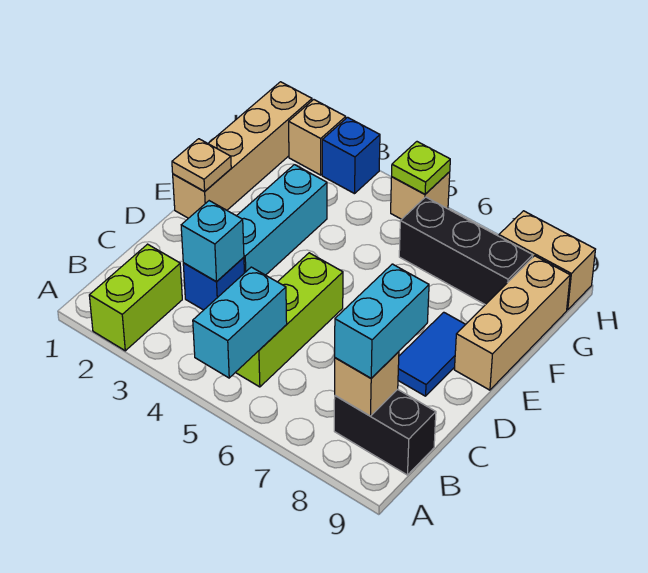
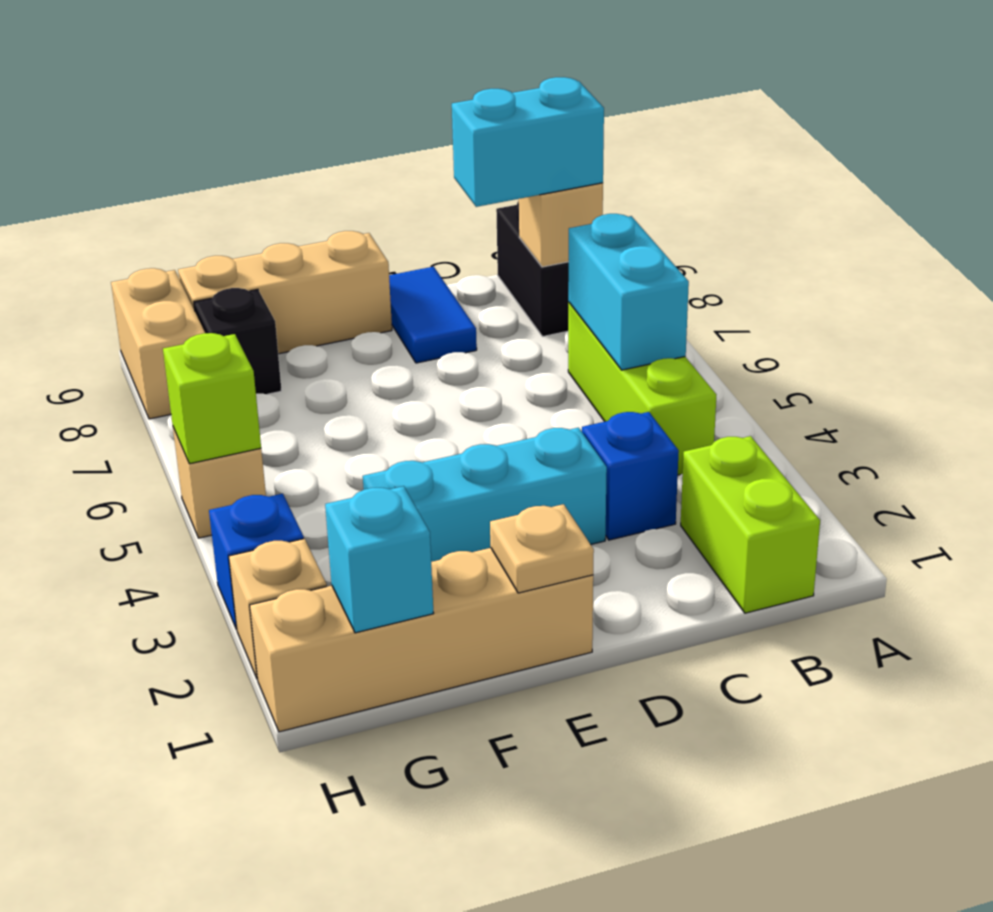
lime brick A2:B2 level 1 -> lime brick B1:B2 level 1
cyan brick A5:B5 level 2 -> cyan brick B5:B6 level 2
lime brick B5:D5 level 1 -> lime brick B4:B6 level 1
cyan brick C3 level 2 -> cyan brick G1 level 2
blue tile D8:E8 level 1 -> blue tile D8:D9 level 1
black brick G6:G8 level 1 -> black brick G8 level 1
lime plate H5 level 2 -> lime brick H5 level 2

